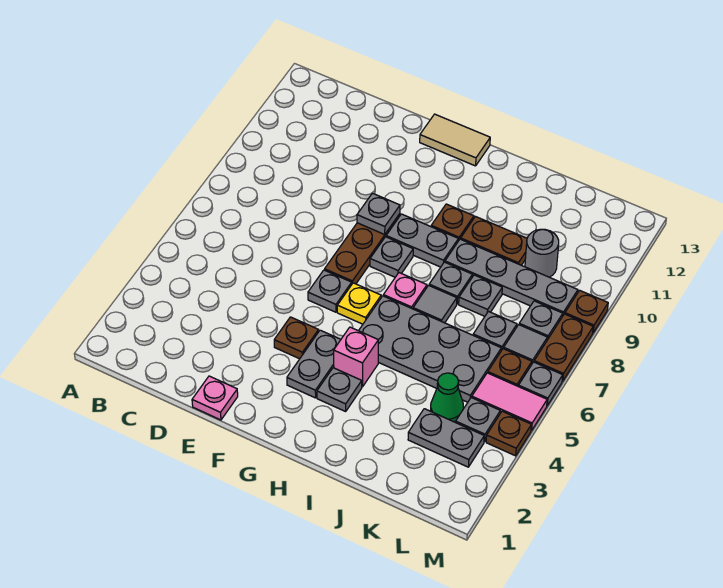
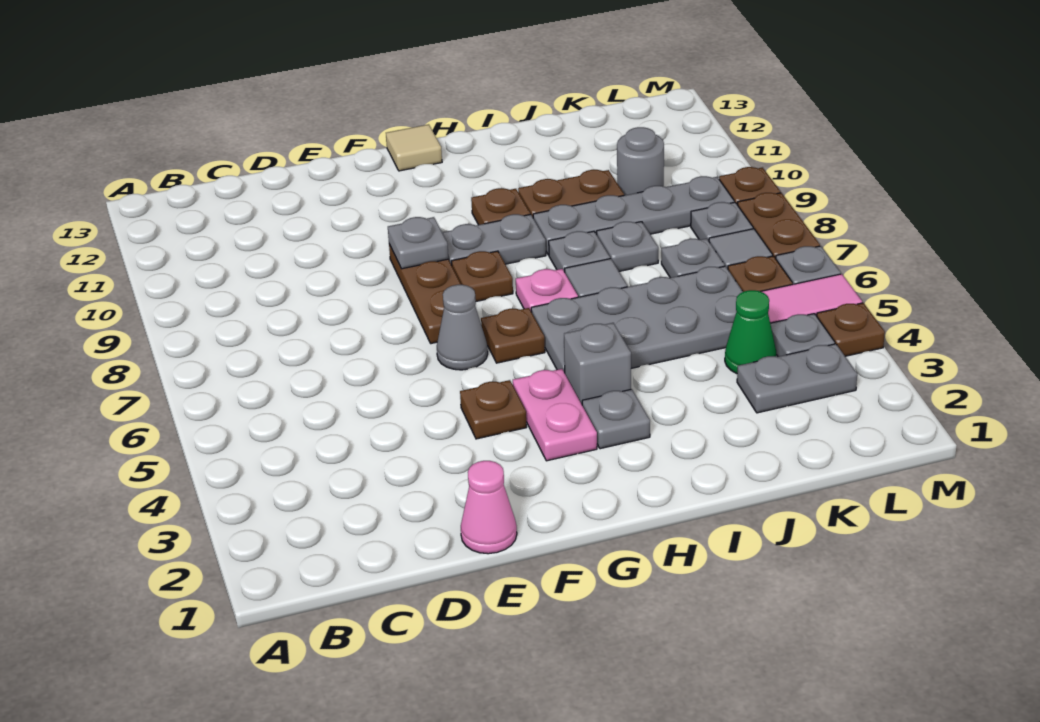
pink plate E1 level 1 -> pink cone E1 level 1
grey plate F6 level 1 -> grey cone F6 level 1
tan tile F13:G13 level 1 -> tan tile G13 level 1
grey plate G3:G4 level 1 -> pink plate G3:G4 level 1
yellow plate G6 level 1 -> brown plate G6 level 1
grey plate G8 level 1 -> brown plate G8 level 1
pink brick H4 level 1 -> grey brick H4 level 1

